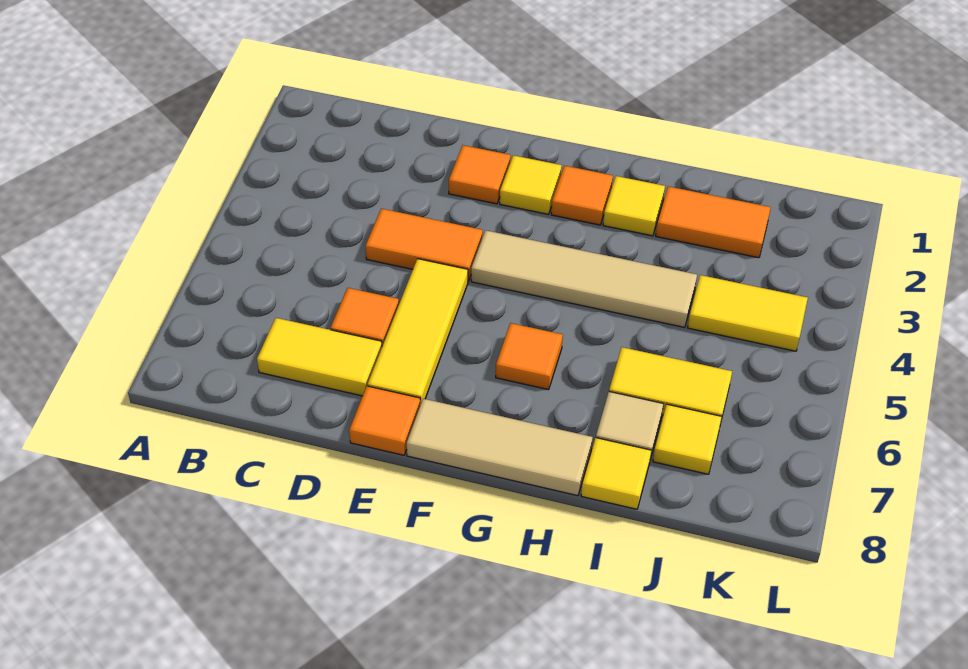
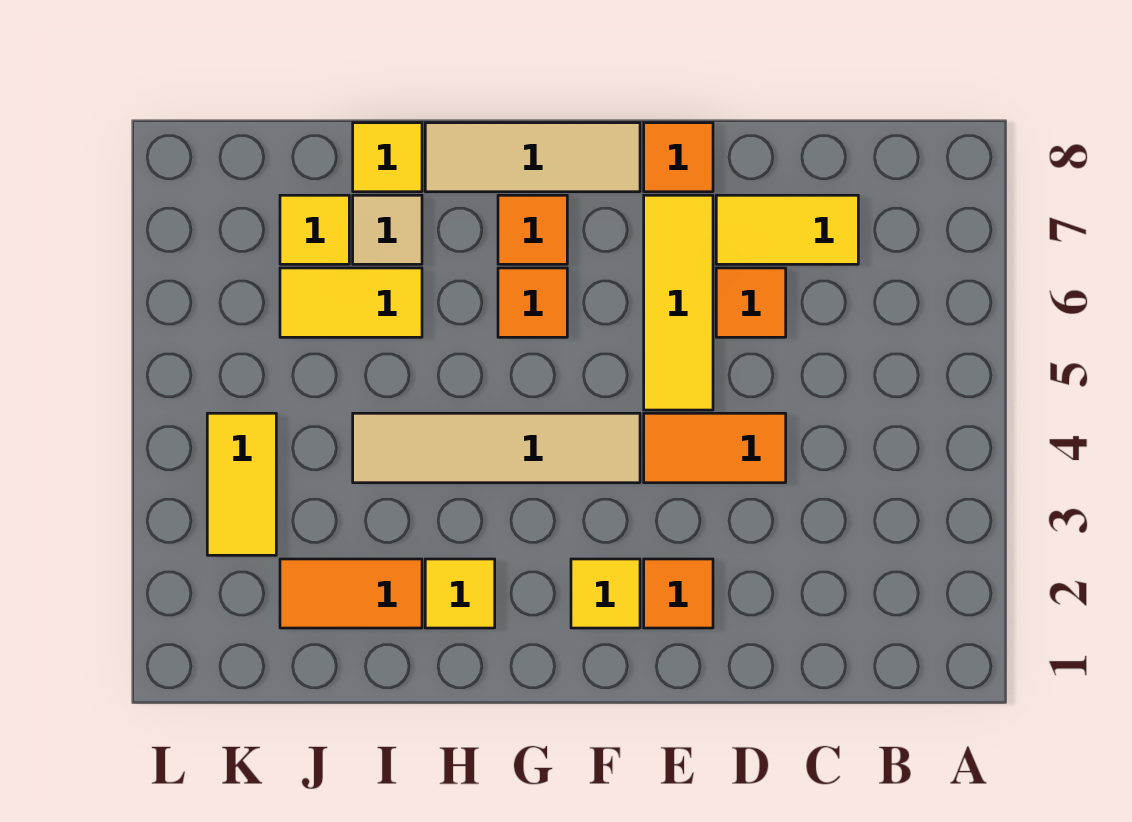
orange tile G2 level 1 -> orange tile G7 level 1
yellow tile J4:K4 level 1 -> yellow tile K3:K4 level 1

